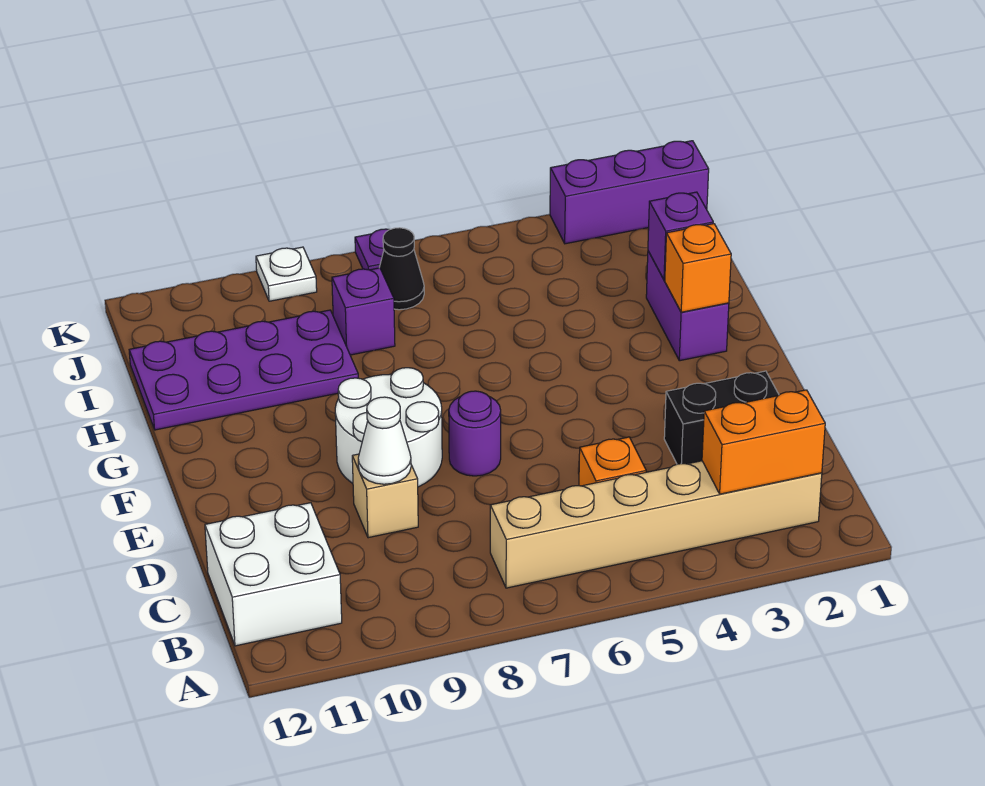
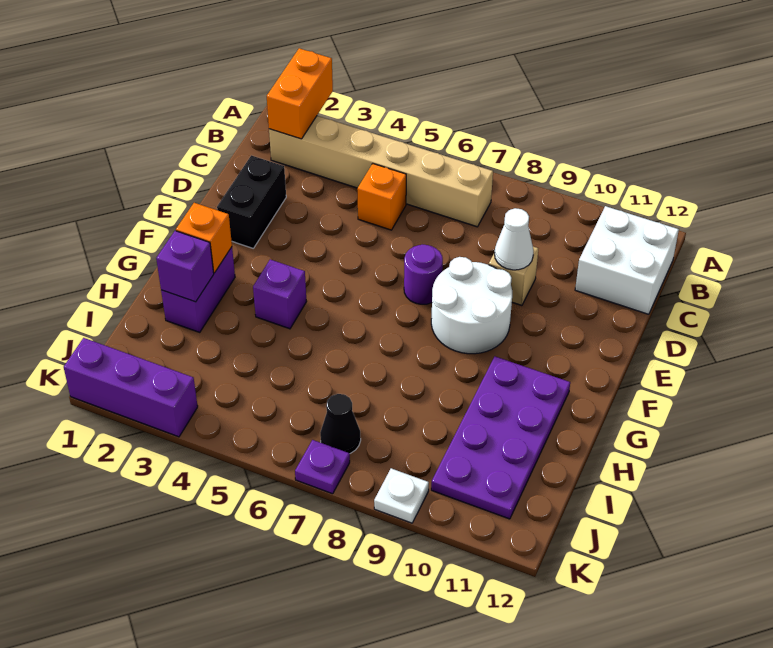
orange brick B2:B3 level 2 -> orange brick A2:B2 level 2
black brick D2:D3 level 1 -> black brick D2:E2 level 1
purple plate H9:I12 level 1 -> purple plate G10:J11 level 1
purple brick I8 level 1 -> purple brick G4 level 1

